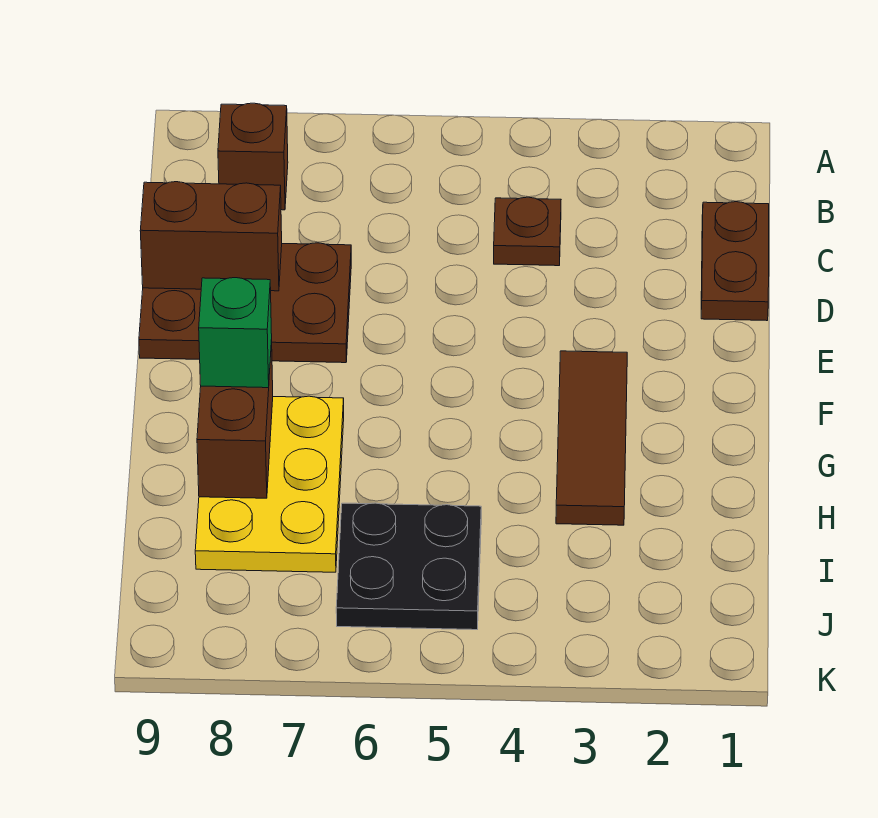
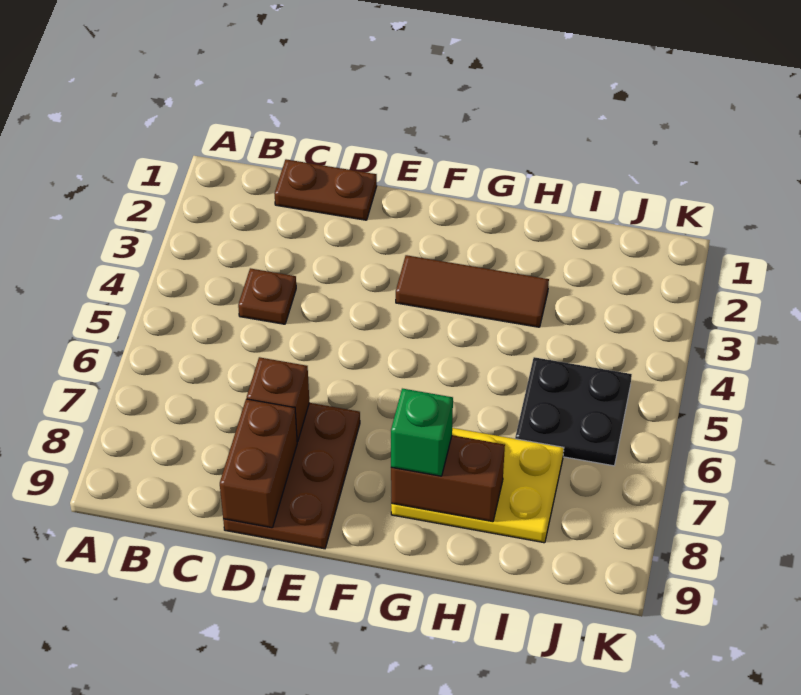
brown brick B8 level 1 -> brown brick D7 level 2

